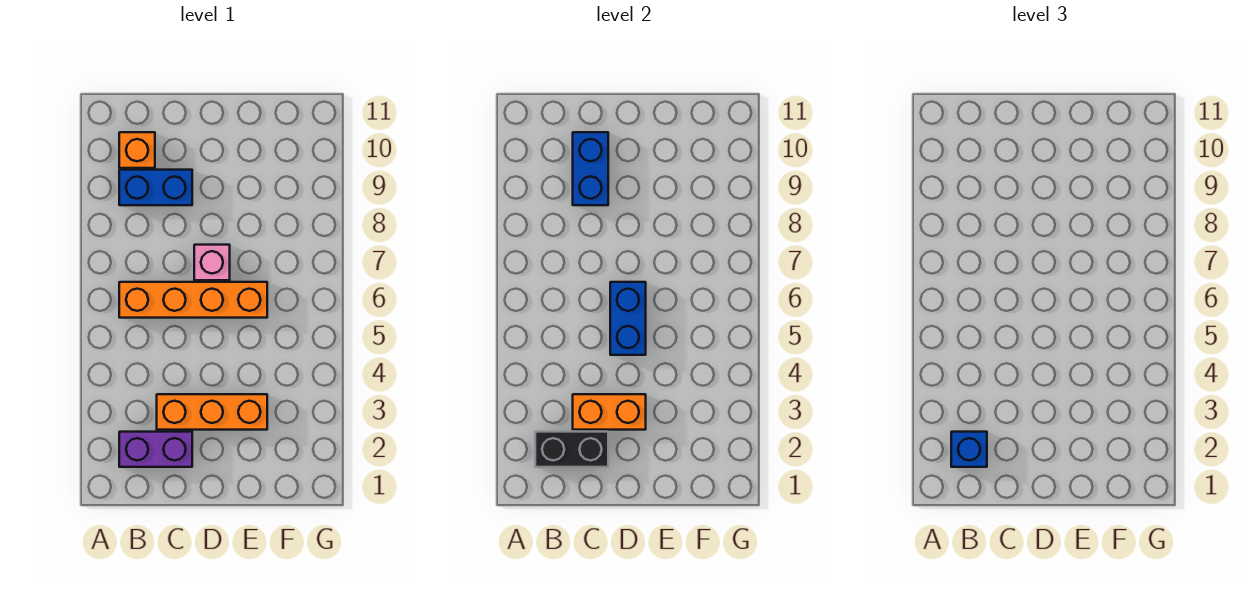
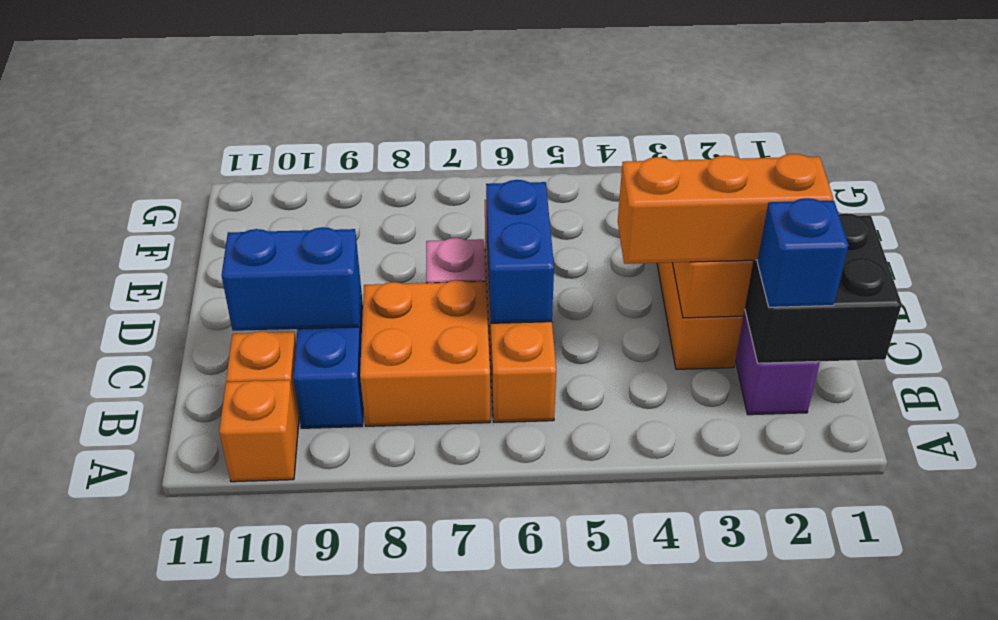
none -> orange brick A10 level 1
black brick B2:C2 level 2 -> black brick B1:C2 level 2
none -> orange brick B7:C8 level 1
none -> orange brick C2:C4 level 3
blue brick D5:D6 level 2 -> blue brick C6:D6 level 2

